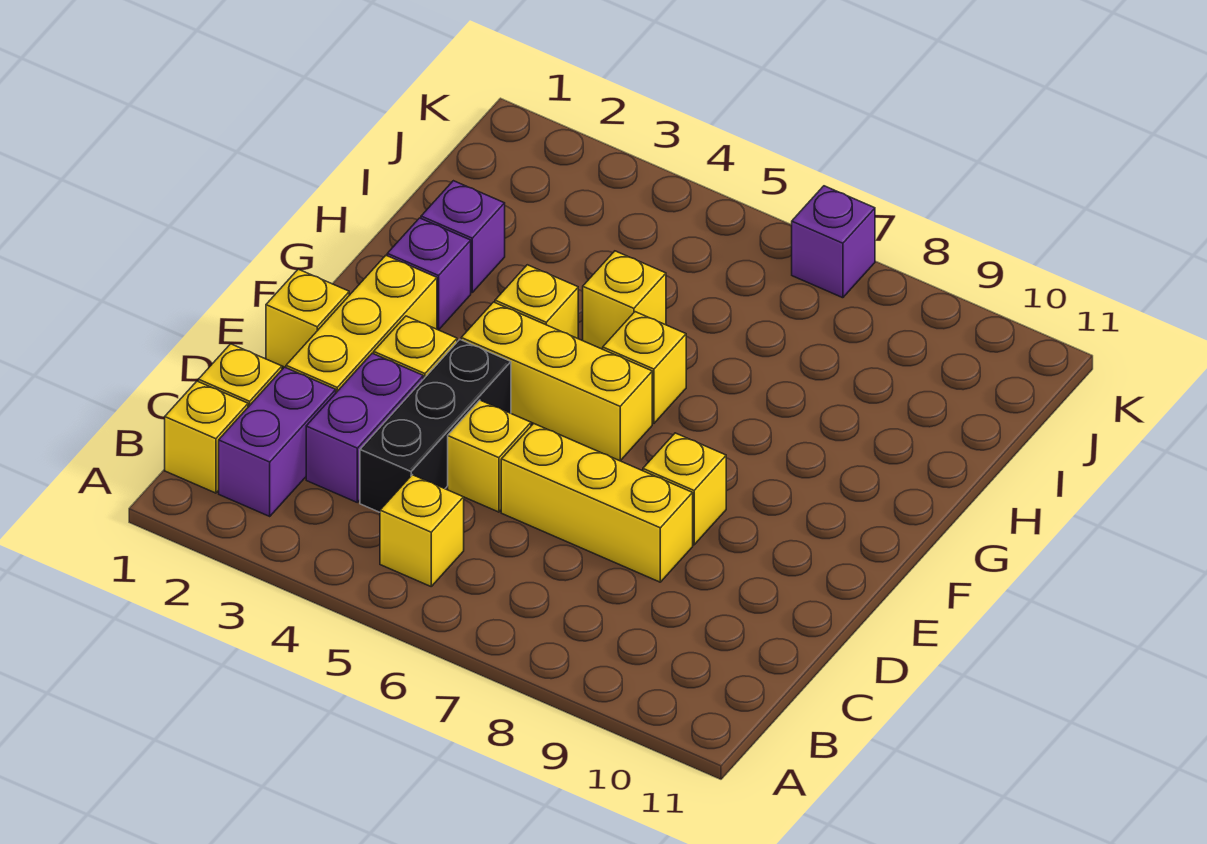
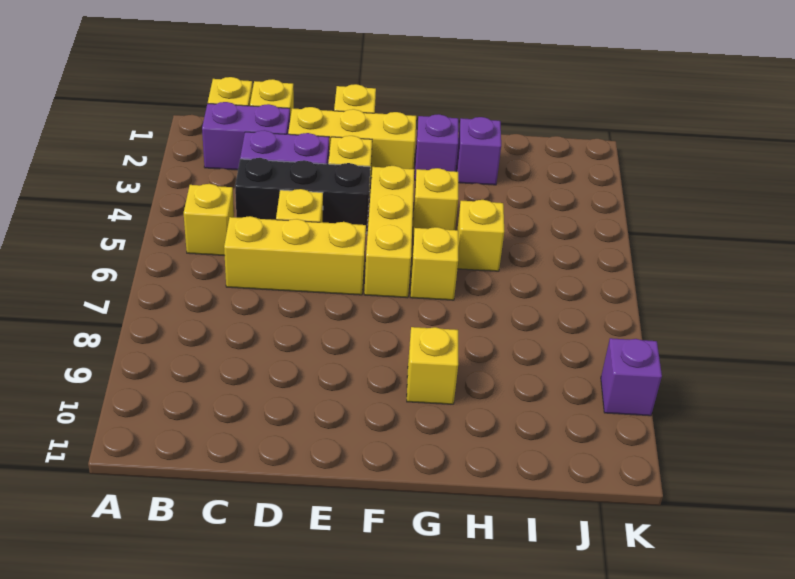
yellow brick D6:D8 level 1 -> yellow brick C6:E6 level 1
yellow brick E8 level 1 -> yellow brick G9 level 1
purple brick K7 level 1 -> purple brick K9 level 1

